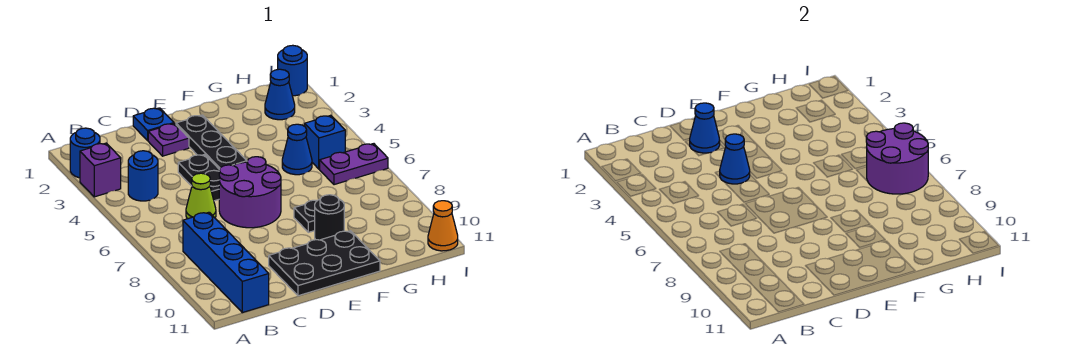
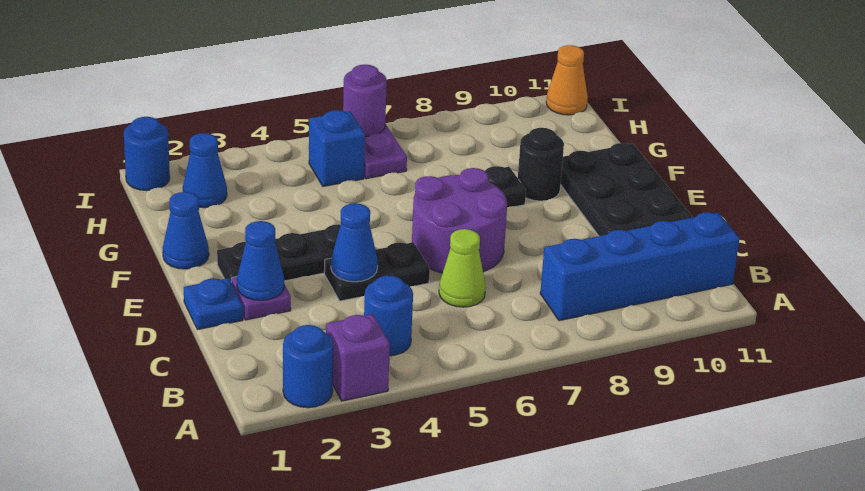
blue cone G5 level 1 -> blue cone F1 level 1
purple round brick H6:I7 level 2 -> purple round brick I6 level 2

